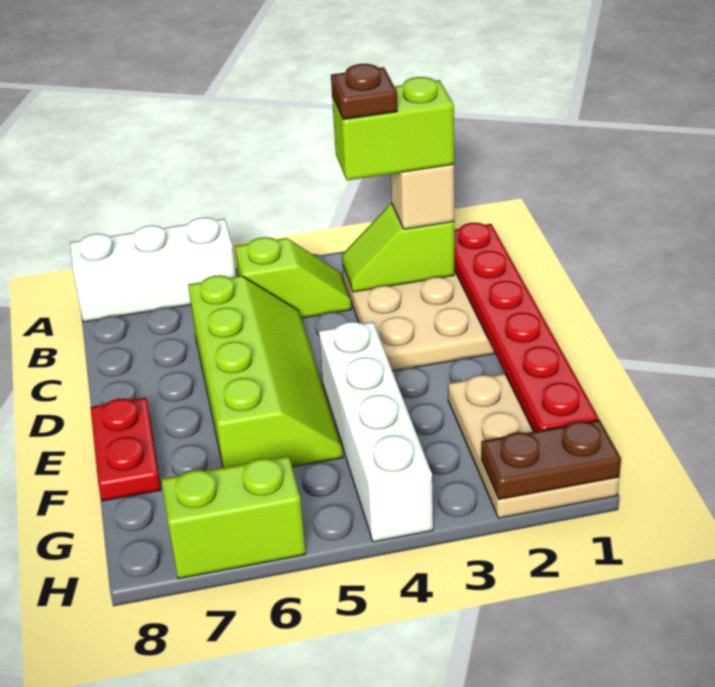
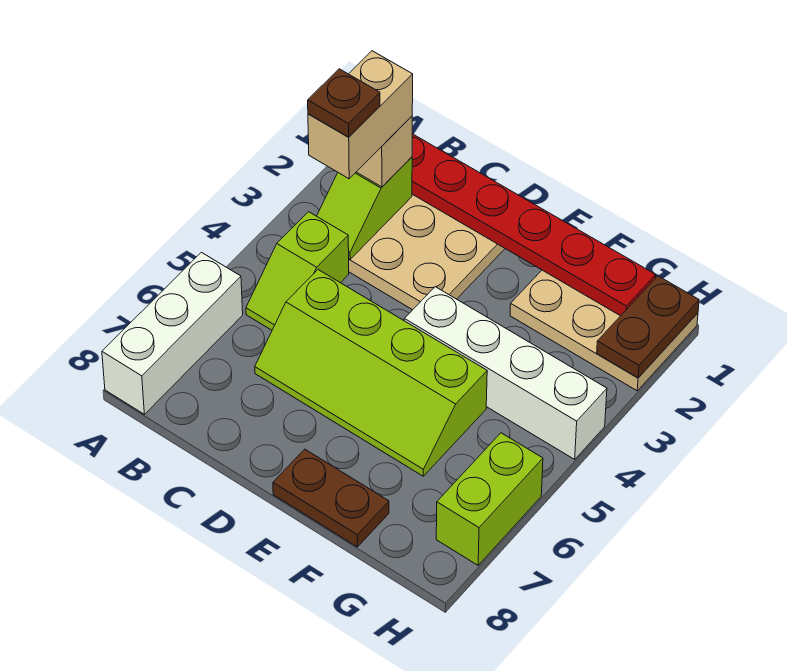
lime brick B2:B3 level 4 -> tan brick B2:B3 level 4
lime slope B4:B5 level 1 top 5 -> lime slope B4:B5 level 1 top 4
lime slope C5:F6 level 1 top 6 -> lime slope C5:F6 level 1 top 5
red plate E8:F8 level 1 -> brown plate E8:F8 level 1

